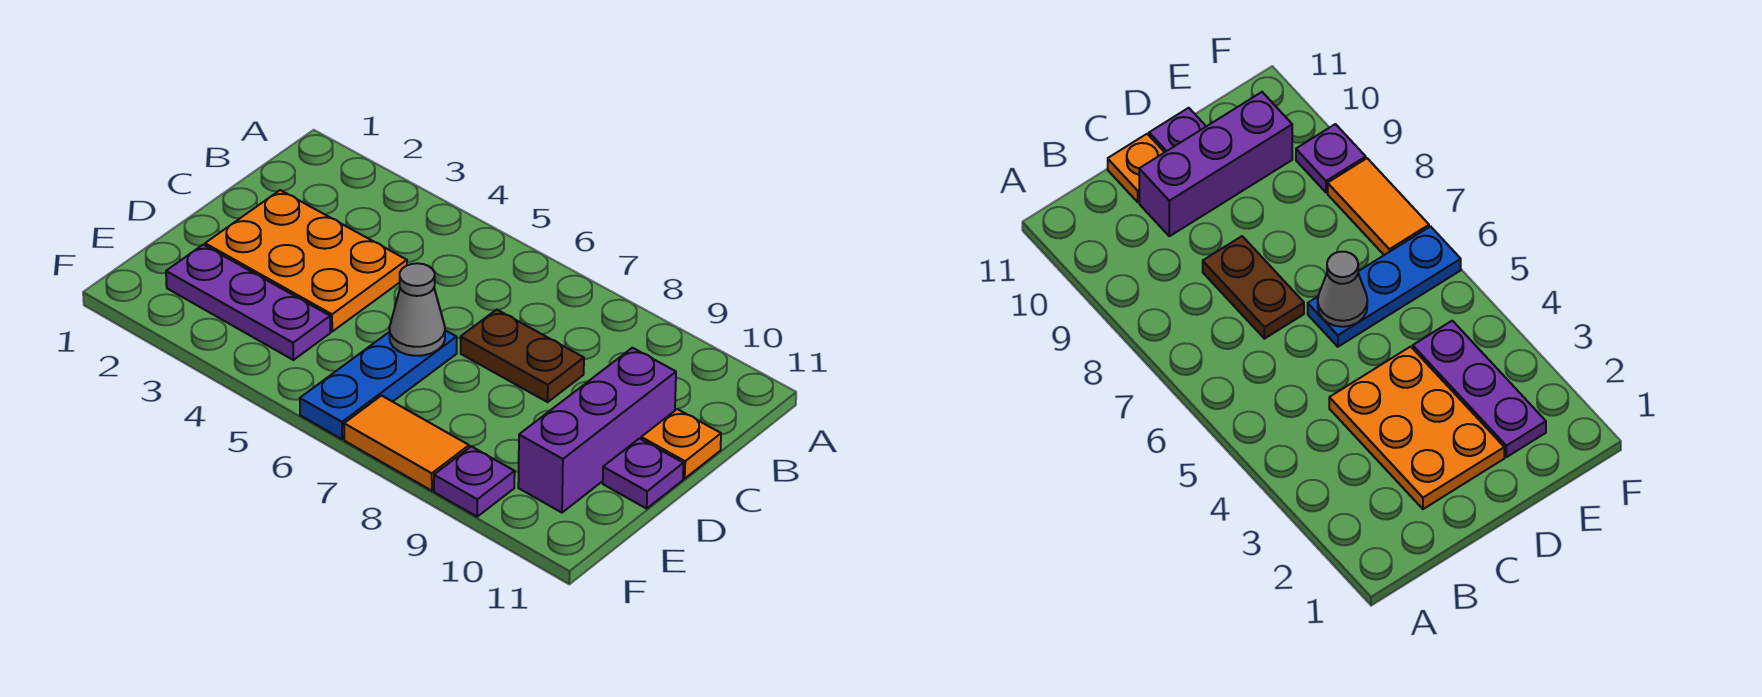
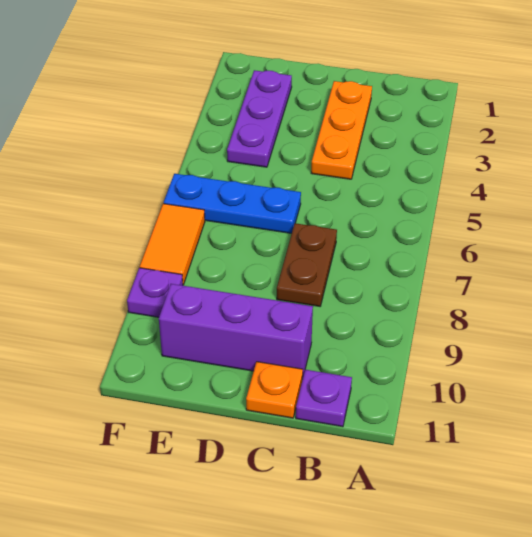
orange plate C2:D4 level 1 -> orange plate C2:C4 level 1
grey cone D6 level 2 -> none
purple plate D11 level 1 -> purple plate B11 level 1

